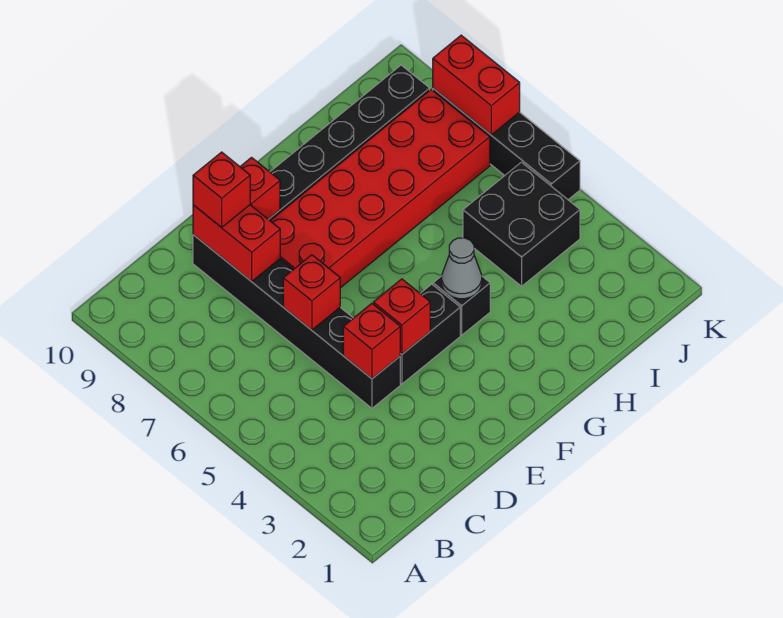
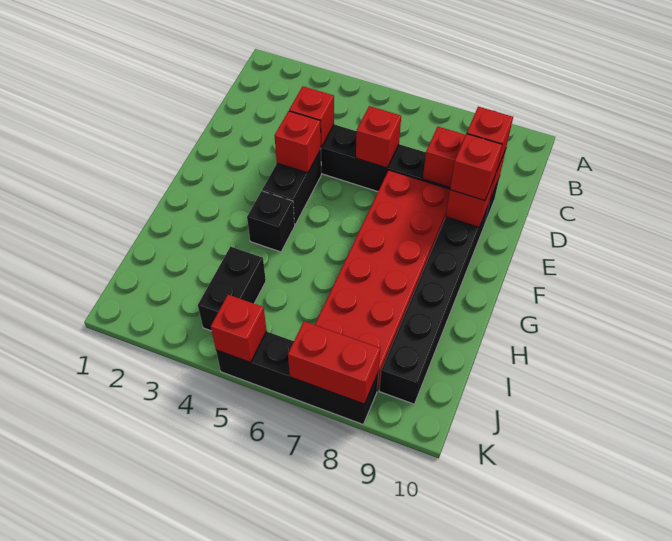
none -> red brick E9 level 3
grey cone G4 level 2 -> none
black brick I4:J5 level 1 -> black brick I4:J4 level 1
none -> red brick K5 level 2

